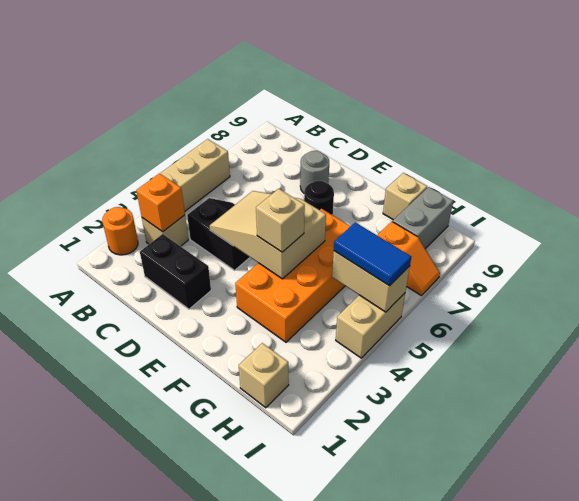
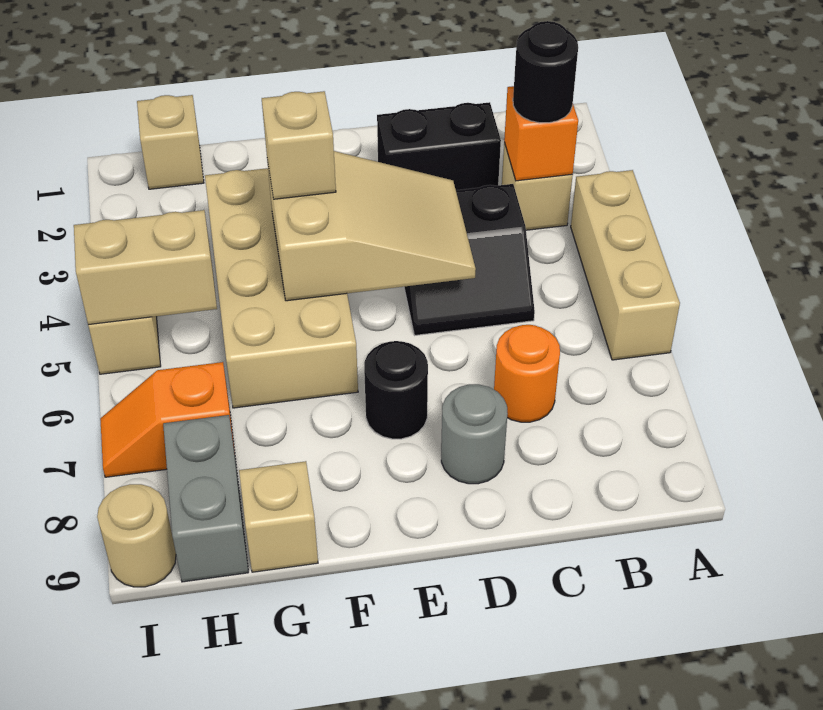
orange round brick A2 level 1 -> orange round brick C7 level 1
none -> black round brick B3 level 3
orange brick F3:G6 level 1 -> tan brick F3:G6 level 1
blue tile H5:I5 level 3 -> none
none -> tan round brick I9 level 1

